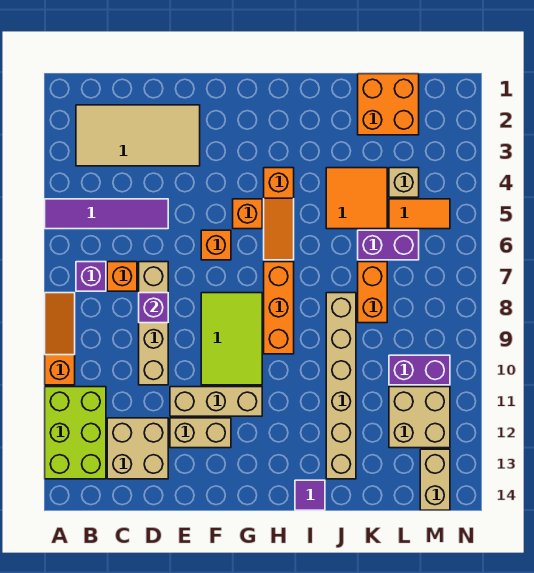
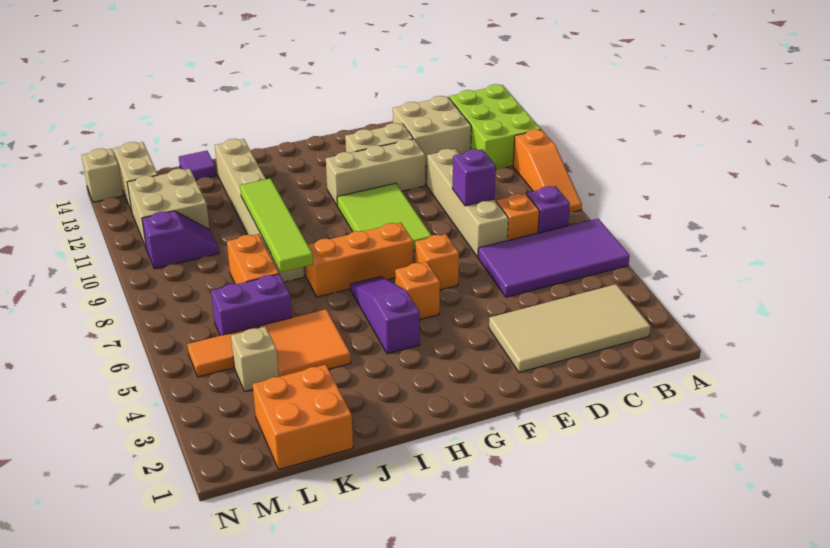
purple tile A5:D5 level 1 -> purple tile A5:D6 level 1
orange slope H4:H6 level 1 top 4 -> purple slope H4:H6 level 1 top 4
orange brick H7:H9 level 1 -> orange brick G7:I7 level 1
purple tile I14 level 1 -> purple tile K14 level 1
none -> lime tile J7:J10 level 2
purple brick L10:M10 level 1 -> purple slope L10:M10 level 1 top M
none -> tan brick N14 level 1

